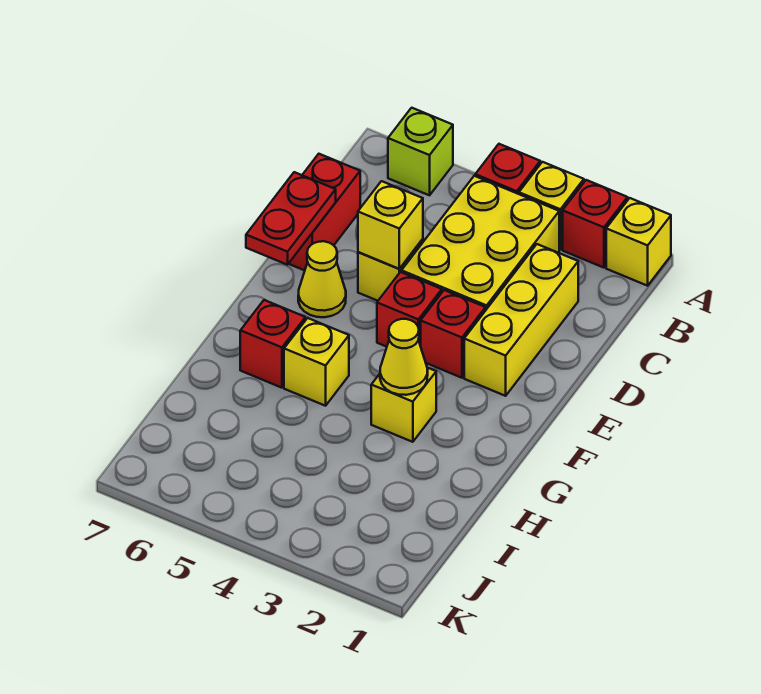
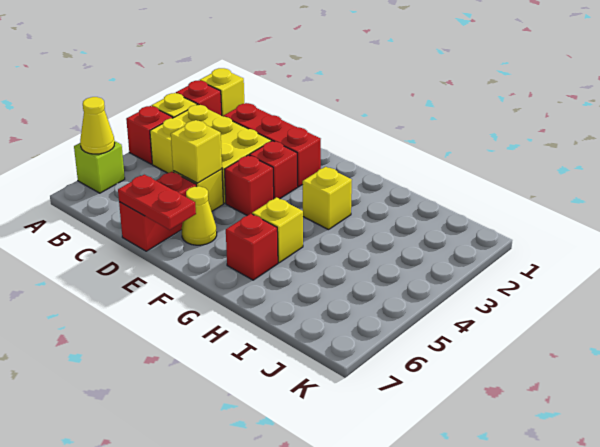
yellow brick C2:E2 level 1 -> red brick C2:E2 level 1
red brick C7:D7 level 1 -> red brick D6:D7 level 1
yellow cone G3 level 2 -> yellow cone A6 level 2

